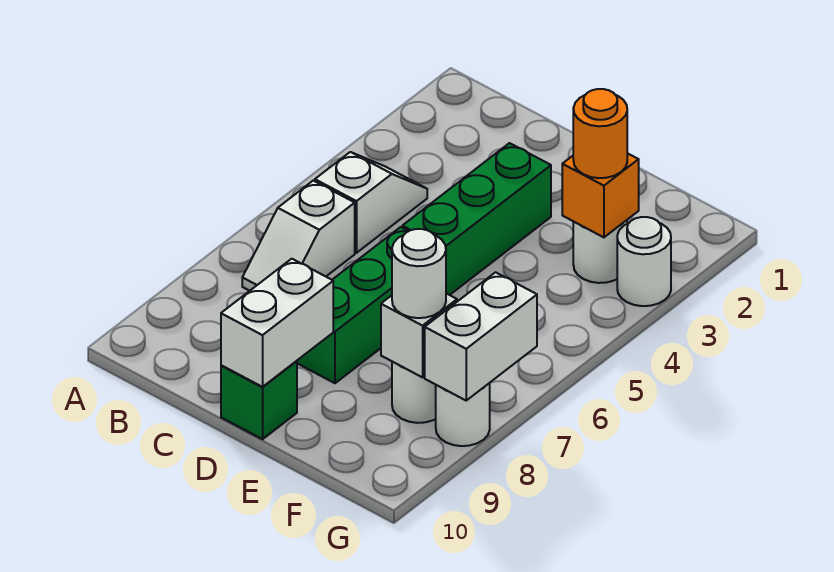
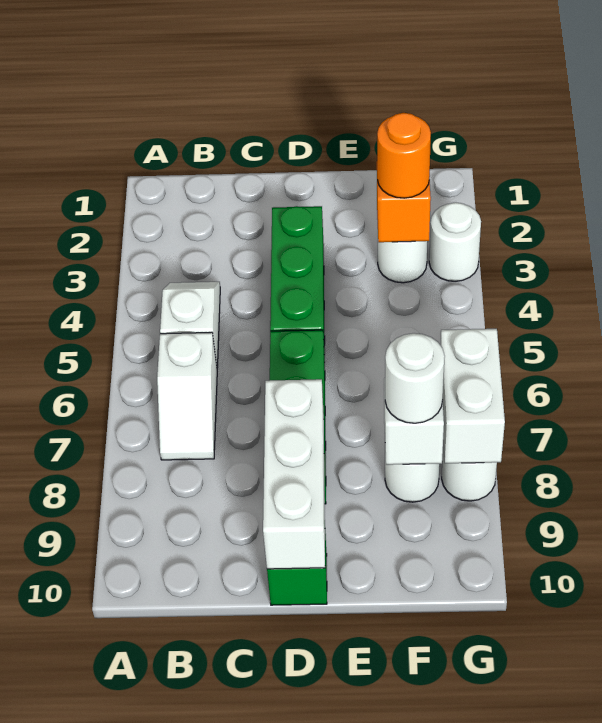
white brick D9:D10 level 2 -> white brick D8:D10 level 2

